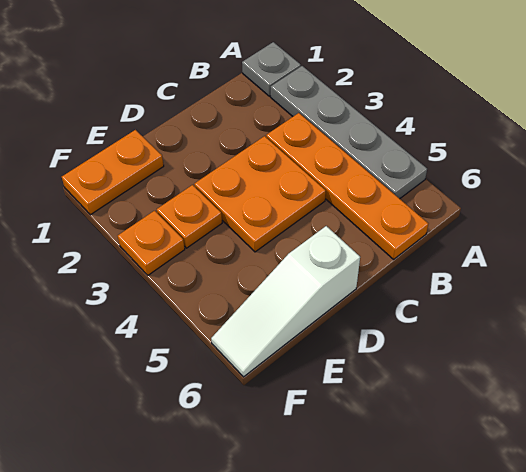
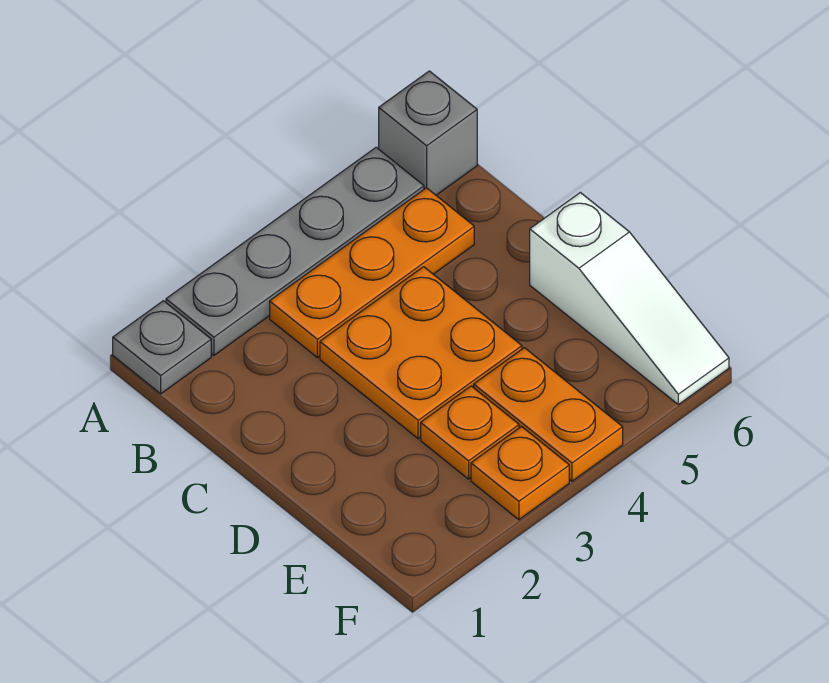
none -> grey brick A6 level 1
orange plate B3:B6 level 1 -> orange plate B3:B5 level 1
orange plate E1:F1 level 1 -> orange plate E4:F4 level 1

